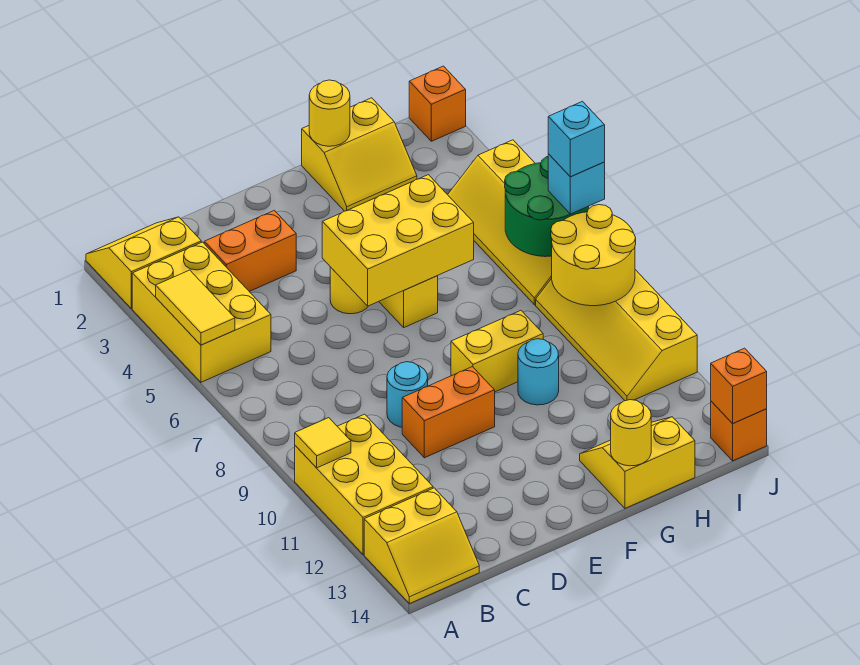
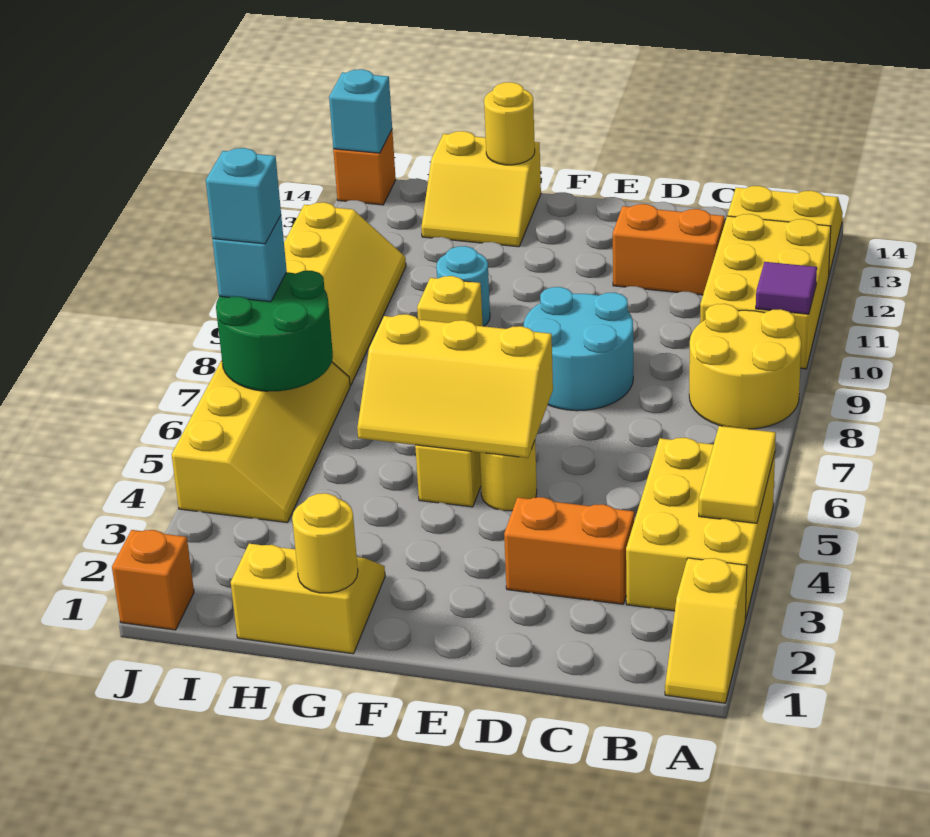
yellow slope A1:B2 level 1 top 2 -> yellow slope A1:A2 level 1 top 2
yellow tile A10 level 2 -> purple tile A10 level 2
cyan round brick D9 level 1 -> cyan round brick D8:E9 level 1
orange brick D10:E10 level 1 -> orange brick C12:D12 level 1
yellow brick E5:G6 level 2 -> yellow slope E5:G6 level 2 top 6
yellow brick F9:G9 level 1 -> yellow brick G9 level 1
yellow round brick I8:J9 level 2 -> yellow round brick A8:B9 level 1
orange brick J14 level 2 -> cyan brick J14 level 2

